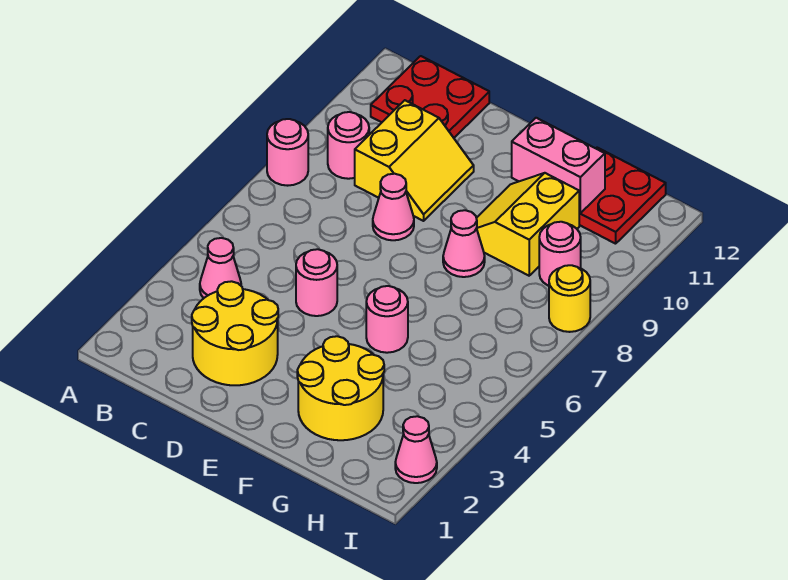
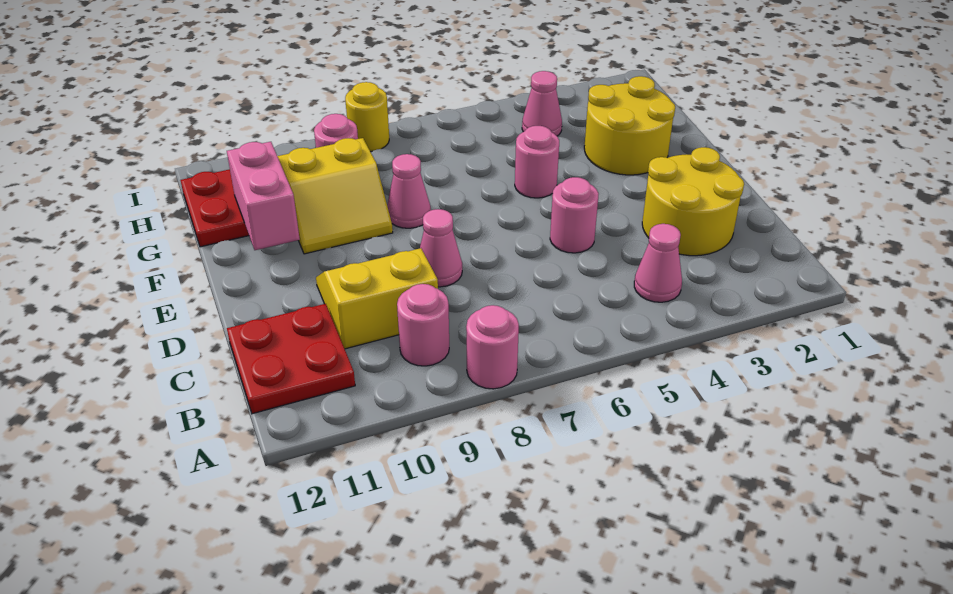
pink cone I2 level 1 -> pink cone H4 level 1

